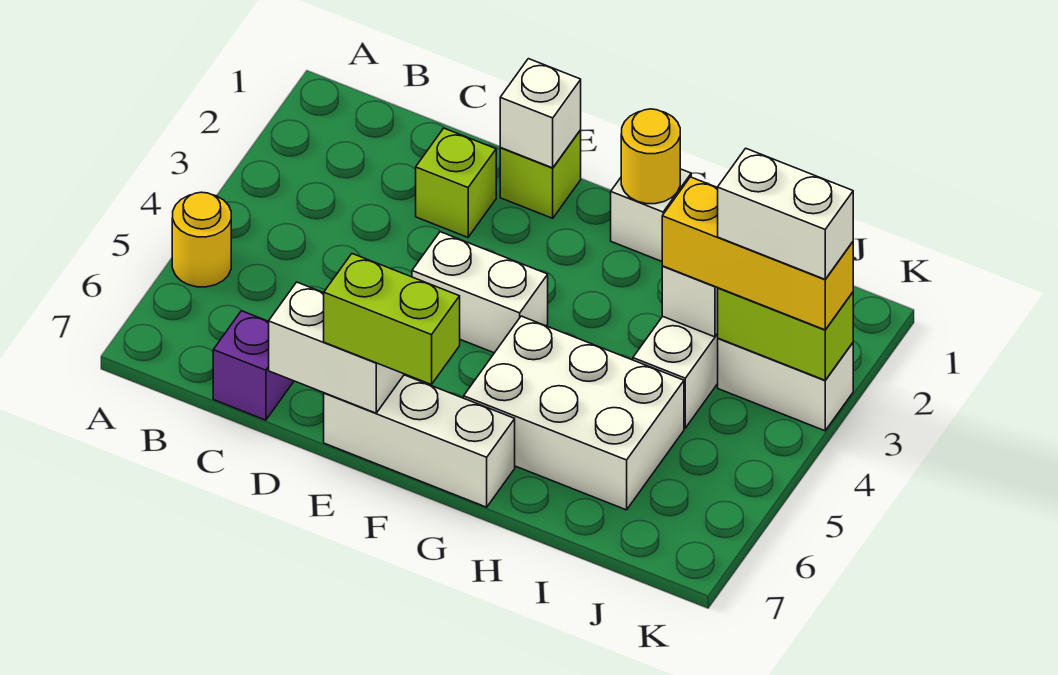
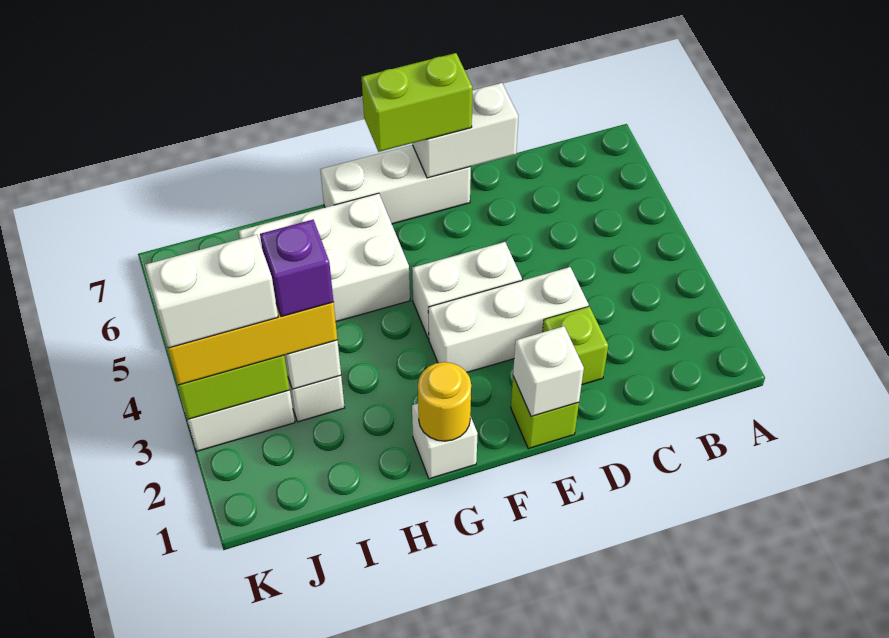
yellow round brick A5 level 1 -> none
purple brick C7 level 1 -> purple brick I3 level 4
none -> white brick D3:F3 level 1

